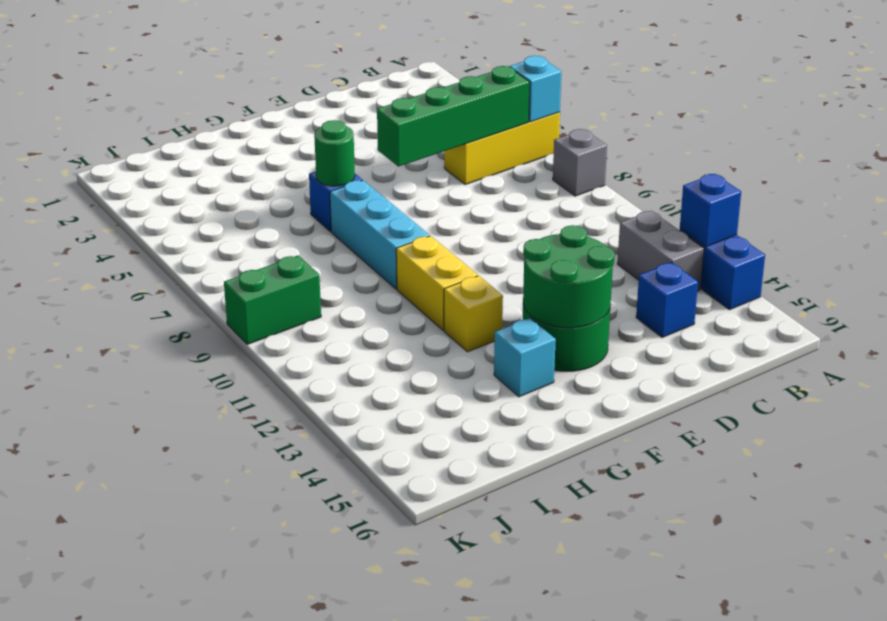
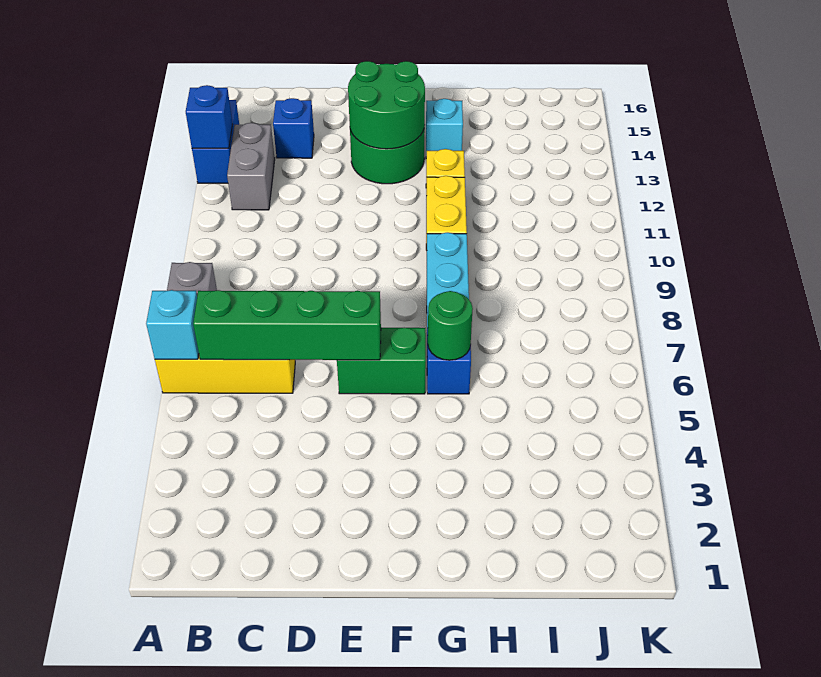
green brick J9:K9 level 1 -> green brick E6:F6 level 1

